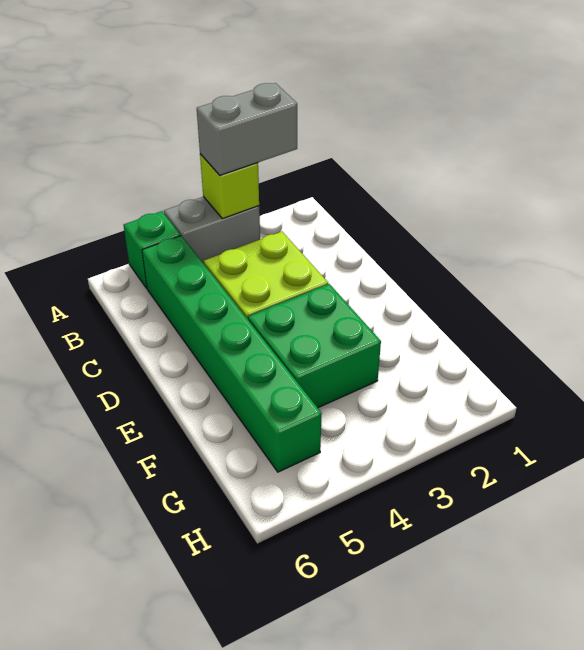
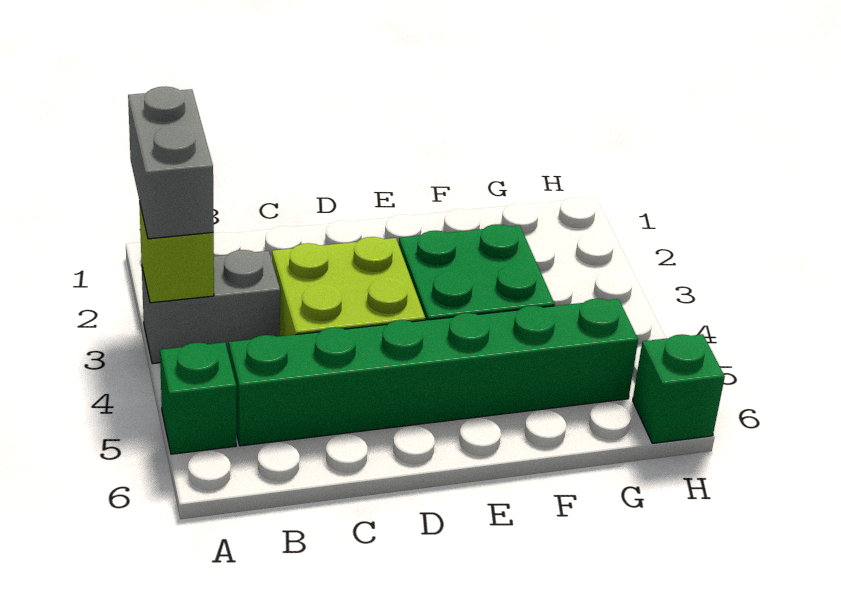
grey brick A3:A4 level 1 -> grey brick A3:B3 level 1
none -> green brick H6 level 1

